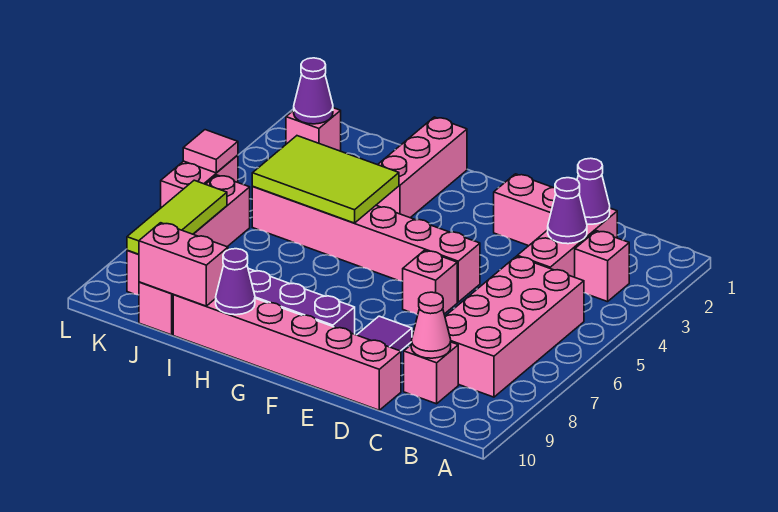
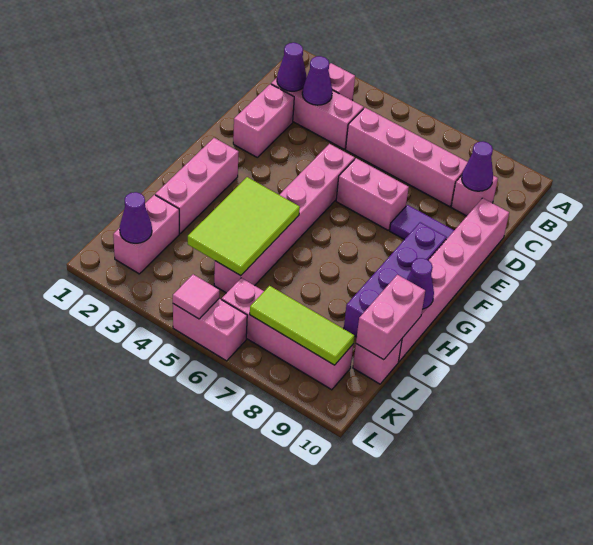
pink brick B5:C8 level 1 -> pink brick C5:C8 level 1
pink cone C9 level 2 -> purple cone C9 level 2
pink brick E6 level 1 -> pink brick E6:E7 level 1
pink brick H1:H3 level 1 -> pink brick G2:I2 level 1
pink brick K2 level 1 -> pink brick J2:K2 level 1

